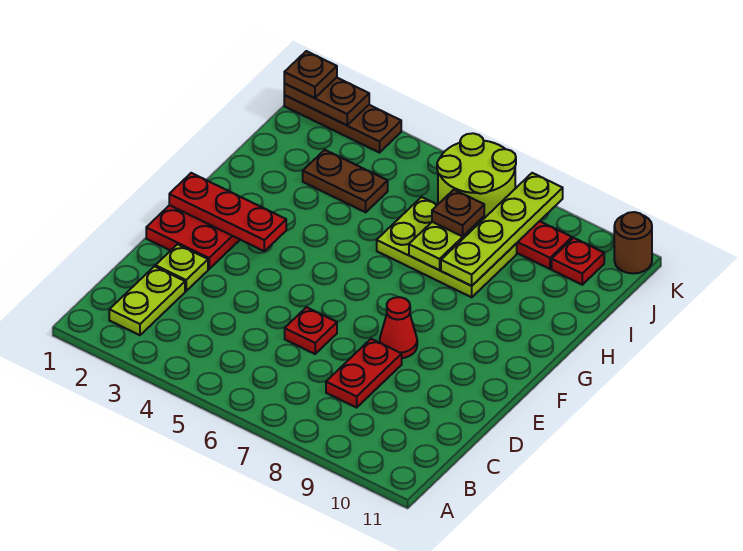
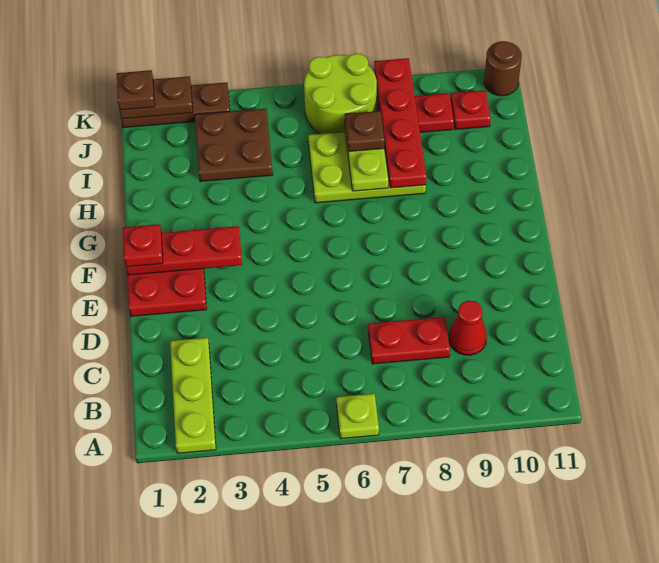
lime plate B2:C2 level 1 -> lime plate A2:C2 level 1
red plate C8:D8 level 1 -> red plate C7:C8 level 1
lime plate D2 level 1 -> lime plate A6 level 1
red plate D6 level 1 -> red plate F1 level 3
red cone E8 level 1 -> red cone C9 level 1
lime plate H8:K8 level 2 -> red plate H8:K8 level 2
brown plate I3:I4 level 1 -> brown plate I3:J4 level 1

